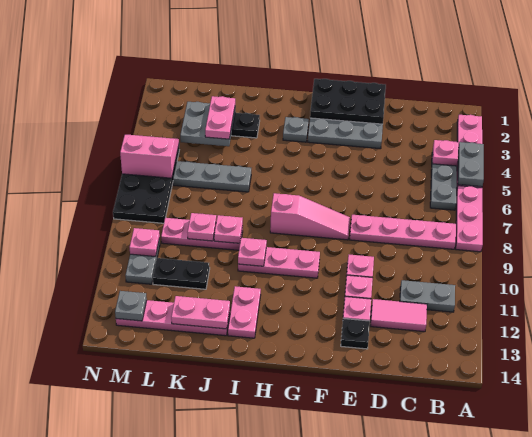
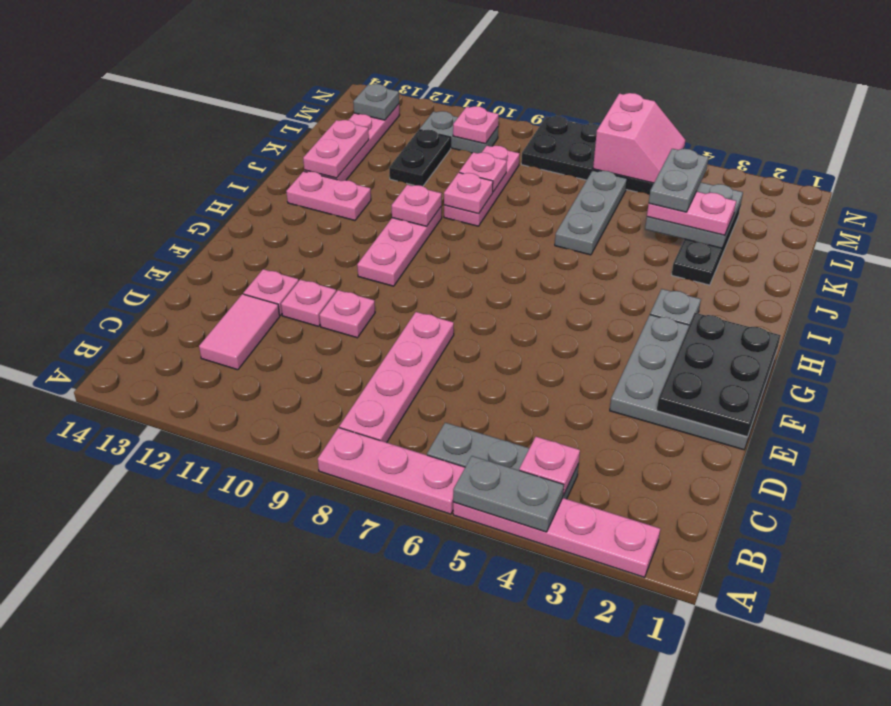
grey plate B11:C11 level 1 -> grey plate K4:L4 level 4
black plate E13 level 1 -> none
pink slope F8:H8 level 1 top H -> none

